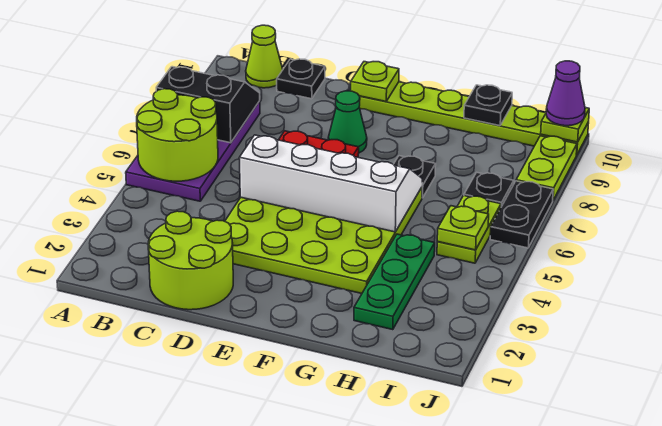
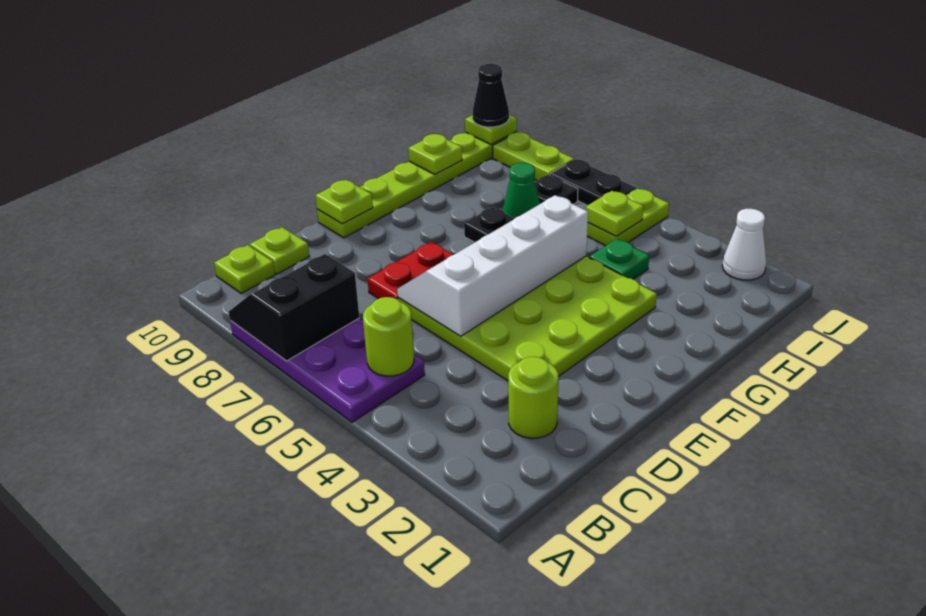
lime round brick A5:B6 level 2 -> lime round brick B5 level 2
lime cone B10 level 1 -> lime plate B10 level 1
lime round brick C1:D2 level 1 -> lime round brick C2 level 1
black plate C10 level 1 -> lime plate C10 level 1
green cone E8 level 1 -> green cone H7 level 1
green plate H2:H4 level 1 -> green plate H4 level 1
black plate H10 level 2 -> lime plate H10 level 2
lime plate I5:I6 level 1 -> lime plate I5:J5 level 1
none -> white cone J2 level 1
purple cone J10 level 3 -> black cone J10 level 3

